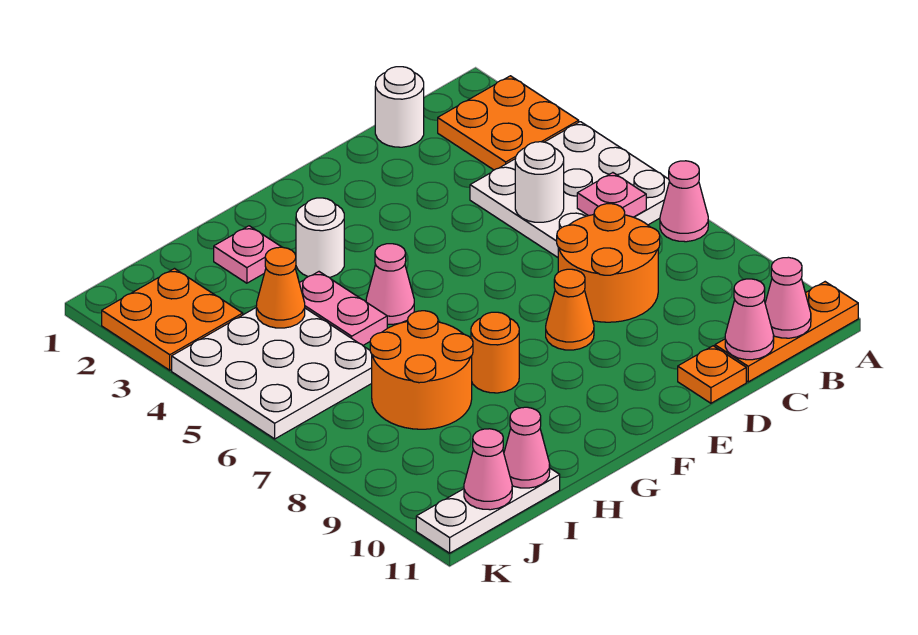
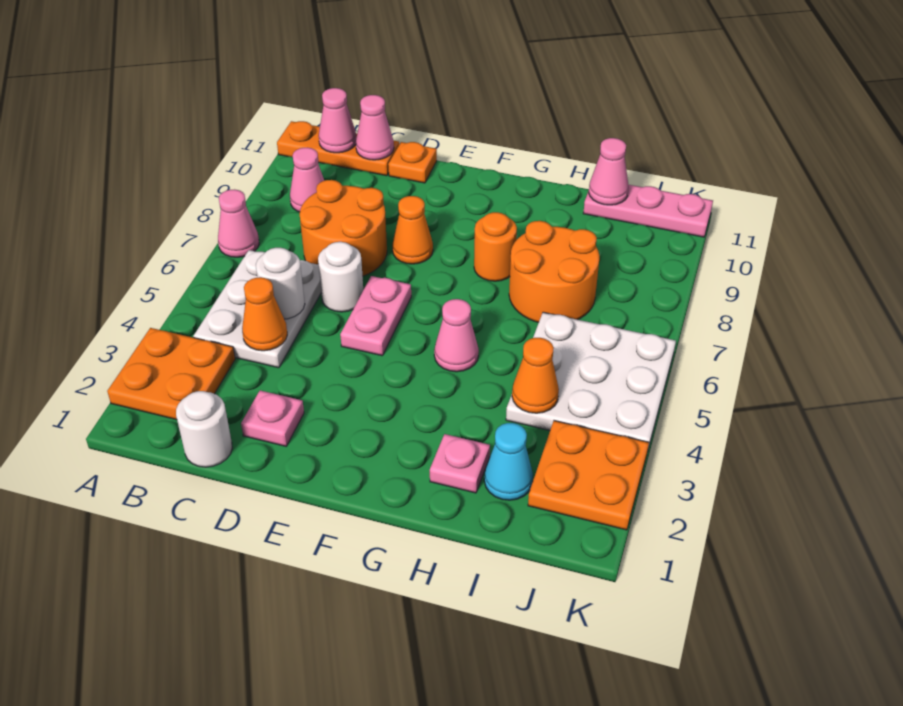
white plate A4:C6 level 1 -> white plate B4:C6 level 1
pink plate B6 level 2 -> pink plate D2 level 1
none -> orange cone C4 level 2
white round brick G3 level 1 -> white round brick D6 level 1
pink plate H4:H5 level 1 -> pink plate E5:E6 level 1
none -> cyan cone I2 level 1
white plate I11:K11 level 1 -> pink plate I11:K11 level 1
pink cone J11 level 2 -> pink cone B9 level 1

